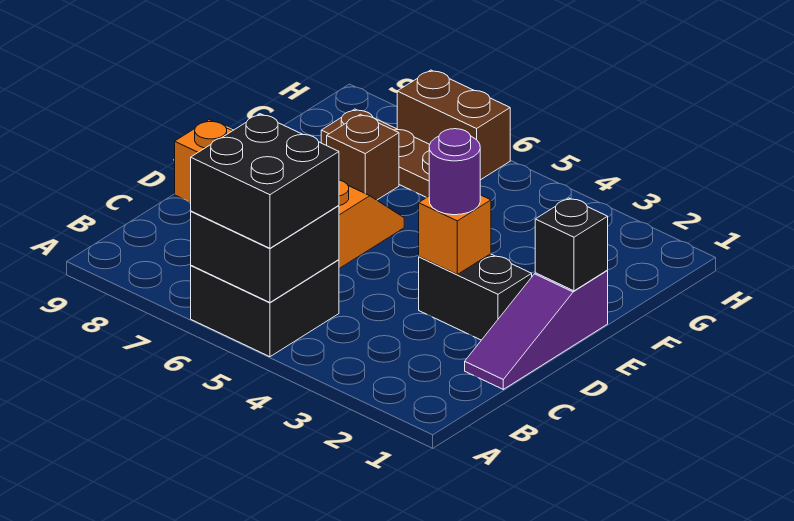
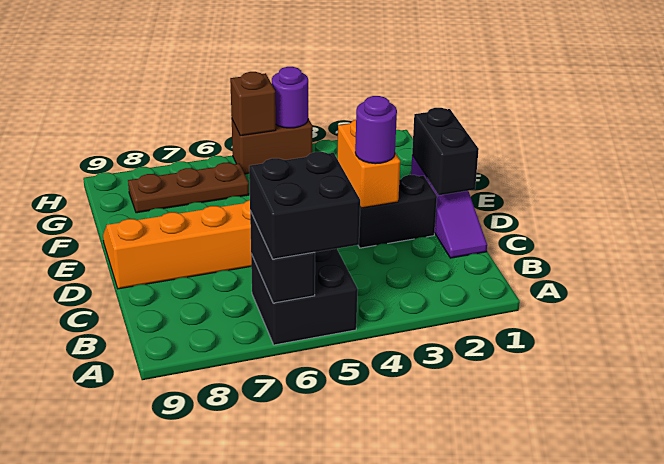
black brick A5:B6 level 2 -> black brick A6:B6 level 2
orange brick D3 level 2 -> orange brick D3:E3 level 2
black brick E1 level 2 -> black brick D1:E1 level 2
brown brick F7 level 1 -> brown brick H5 level 2
none -> purple round brick H4 level 2
brown brick H6:H7 level 1 -> brown brick H4:H5 level 1

